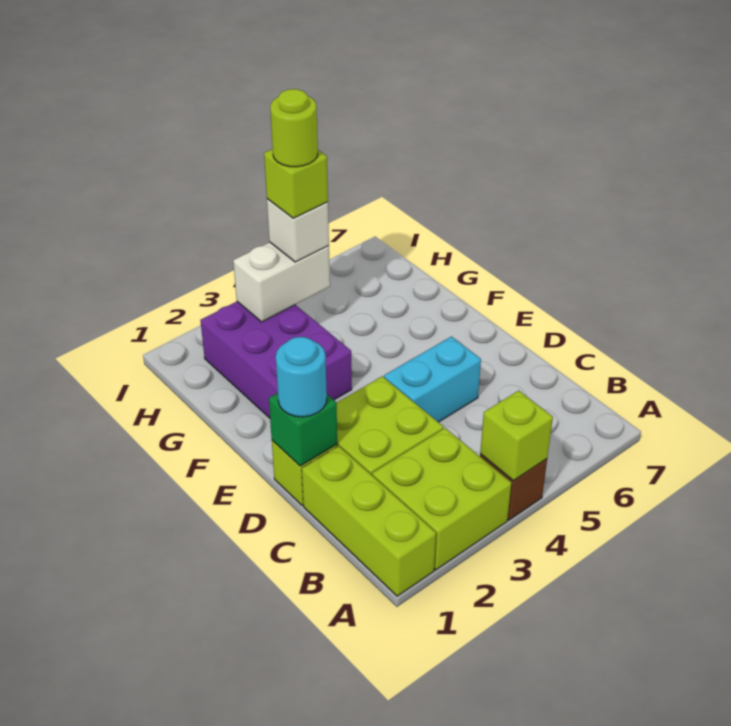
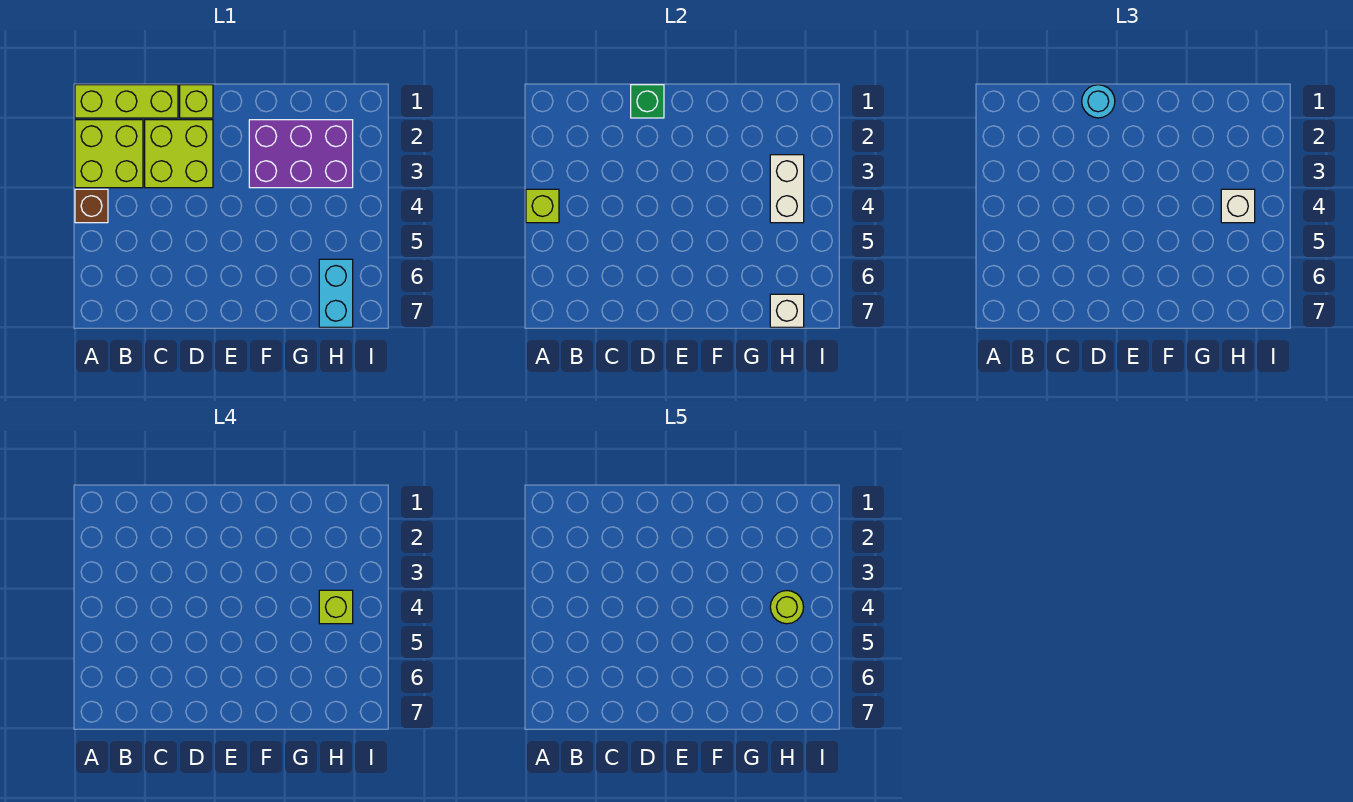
cyan brick D4:D5 level 1 -> cyan brick H6:H7 level 1
none -> white brick H7 level 2

